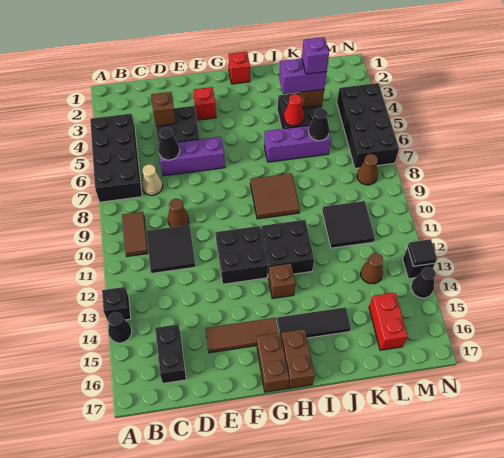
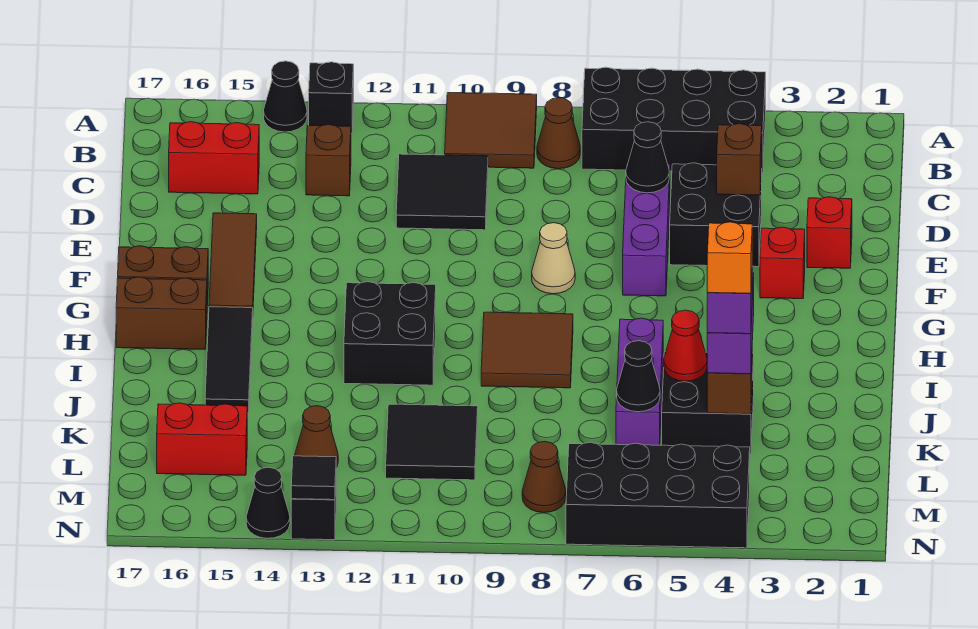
brown tile B9:B10 level 1 -> brown tile A9:B10 level 1
tan cone C7 level 1 -> tan cone F8 level 1
black brick C15:C16 level 1 -> red brick C15:C16 level 1
brown cone D9 level 1 -> brown cone B8 level 1
black brick F11:G12 level 1 -> none
red brick H1 level 1 -> red brick E2 level 1
brown brick H13 level 1 -> brown brick C13 level 1
none -> orange brick K4 level 5

